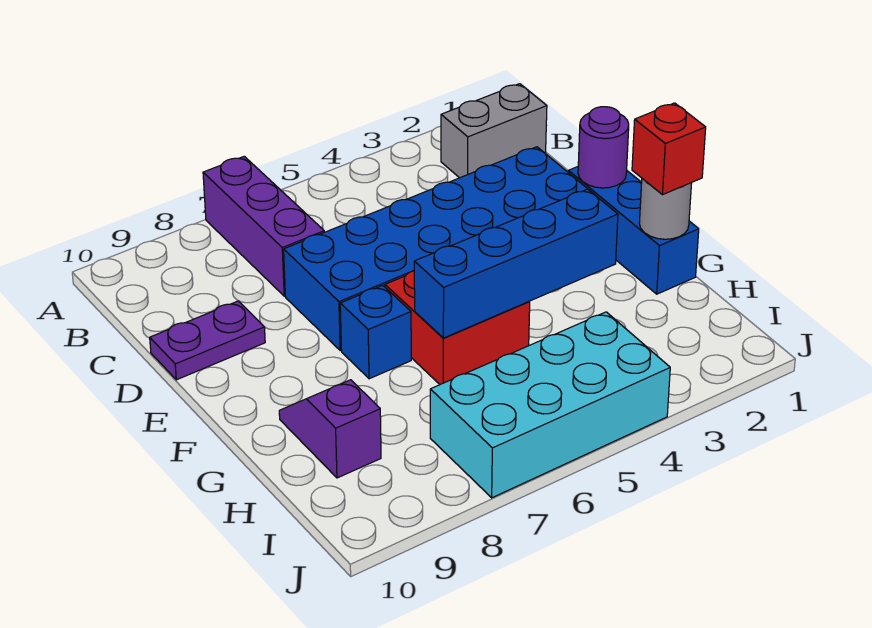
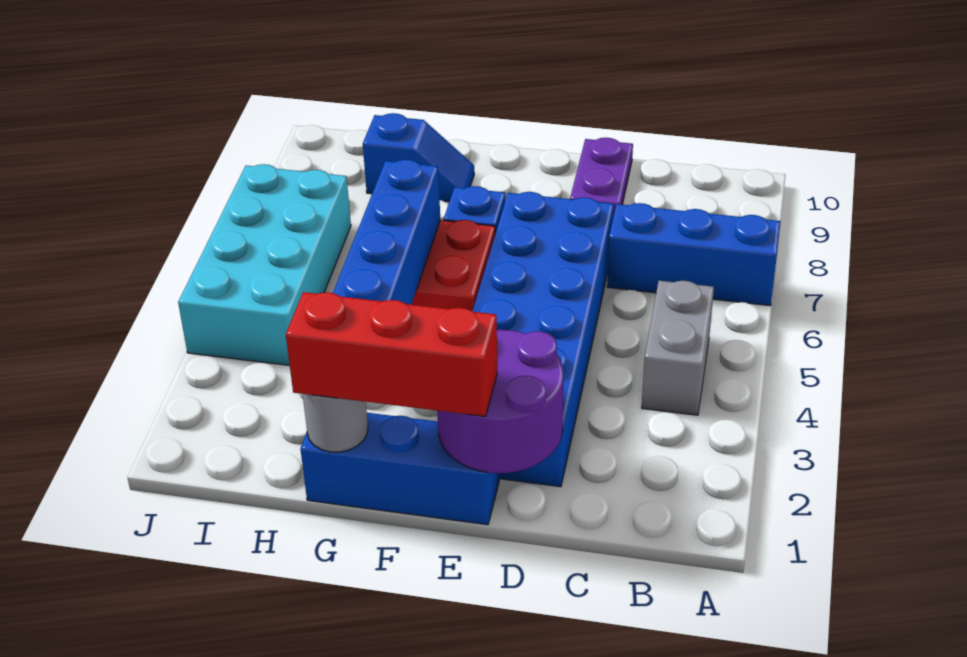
purple brick A7:C7 level 1 -> blue brick A7:C7 level 1
grey brick B1:B2 level 1 -> grey brick B4:B5 level 1
purple round brick E1 level 2 -> purple round brick D1:E2 level 2
red brick G1 level 3 -> red brick E1:G1 level 3
purple slope G9:H9 level 1 top H -> blue slope G9:H9 level 1 top H

